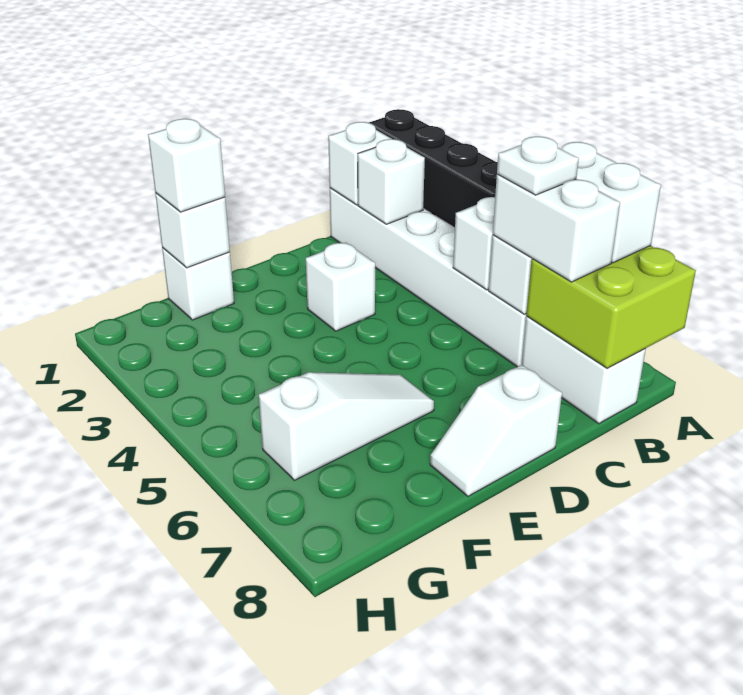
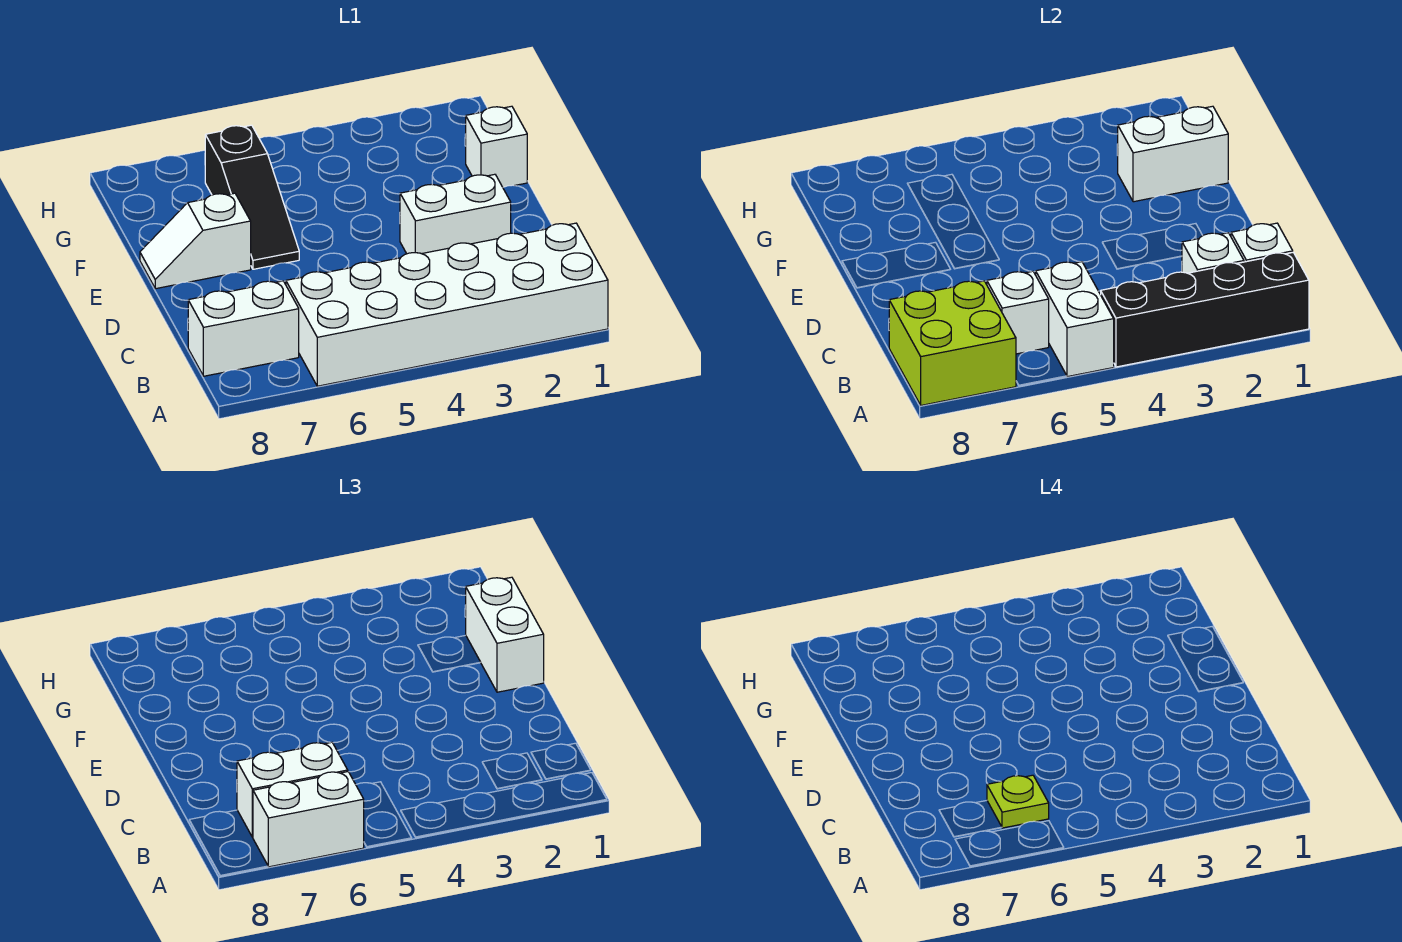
white plate B6 level 4 -> lime plate B6 level 4
white brick D3 level 1 -> white brick D2:D3 level 1
white slope D8:E8 level 1 top D -> white slope E7:E8 level 1 top 7
white slope E6:G6 level 1 top G -> black slope E6:G6 level 1 top G
white brick F1 level 2 -> white brick F1:F2 level 2
white brick F1 level 3 -> white brick E1:F1 level 3

